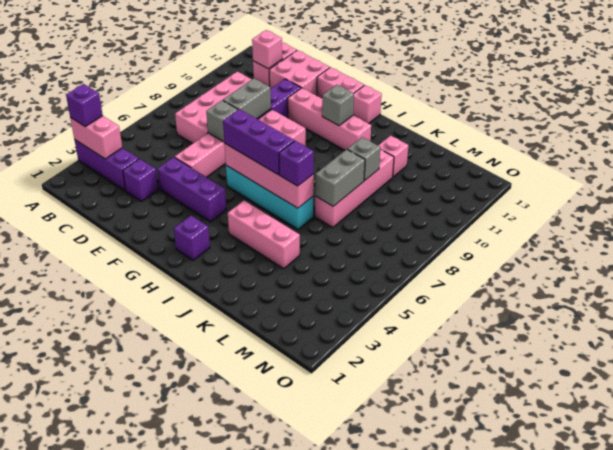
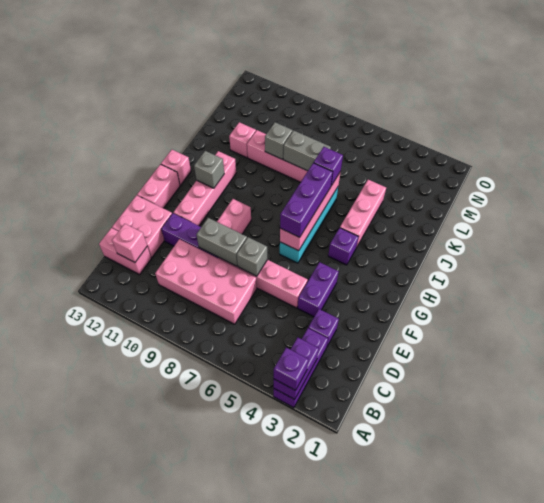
pink brick A3:B3 level 2 -> purple brick A3:B3 level 2
purple brick E4:G4 level 1 -> purple brick E4:F4 level 1
purple brick H2 level 1 -> purple brick H4 level 1

